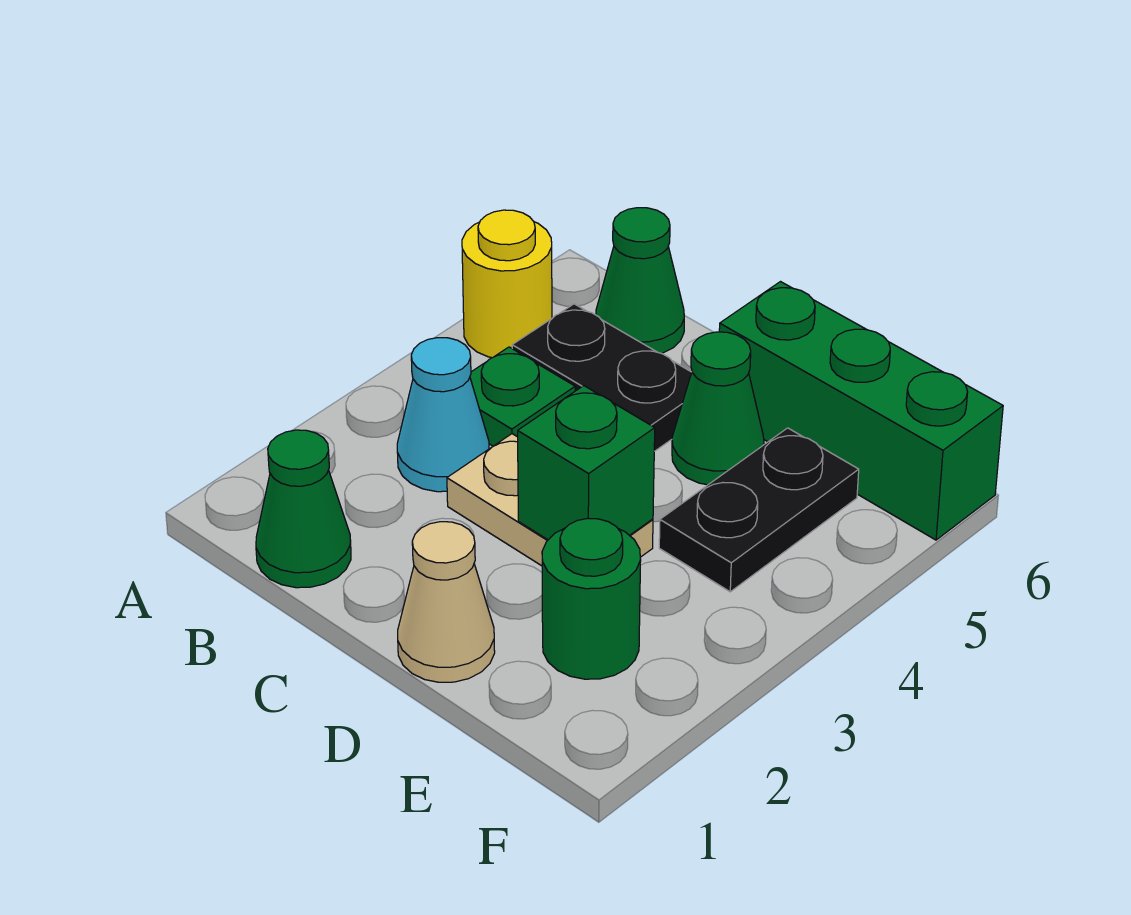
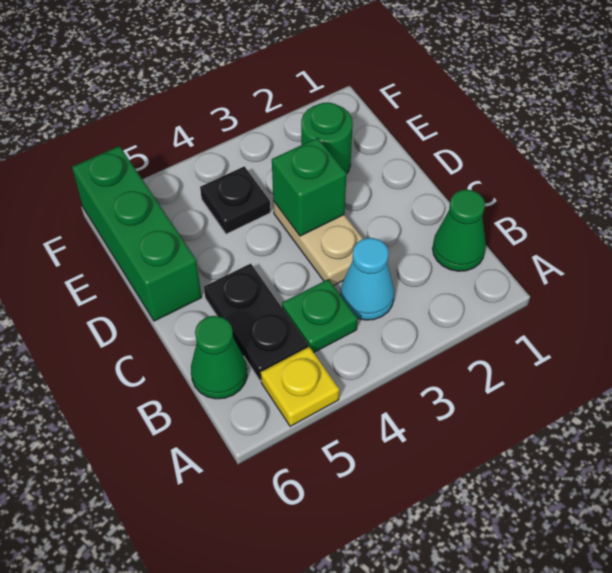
yellow round brick A5 level 1 -> yellow plate A5 level 1
tan cone D1 level 1 -> none
green cone D5 level 1 -> none
black plate E4:E5 level 1 -> black plate E4 level 1

